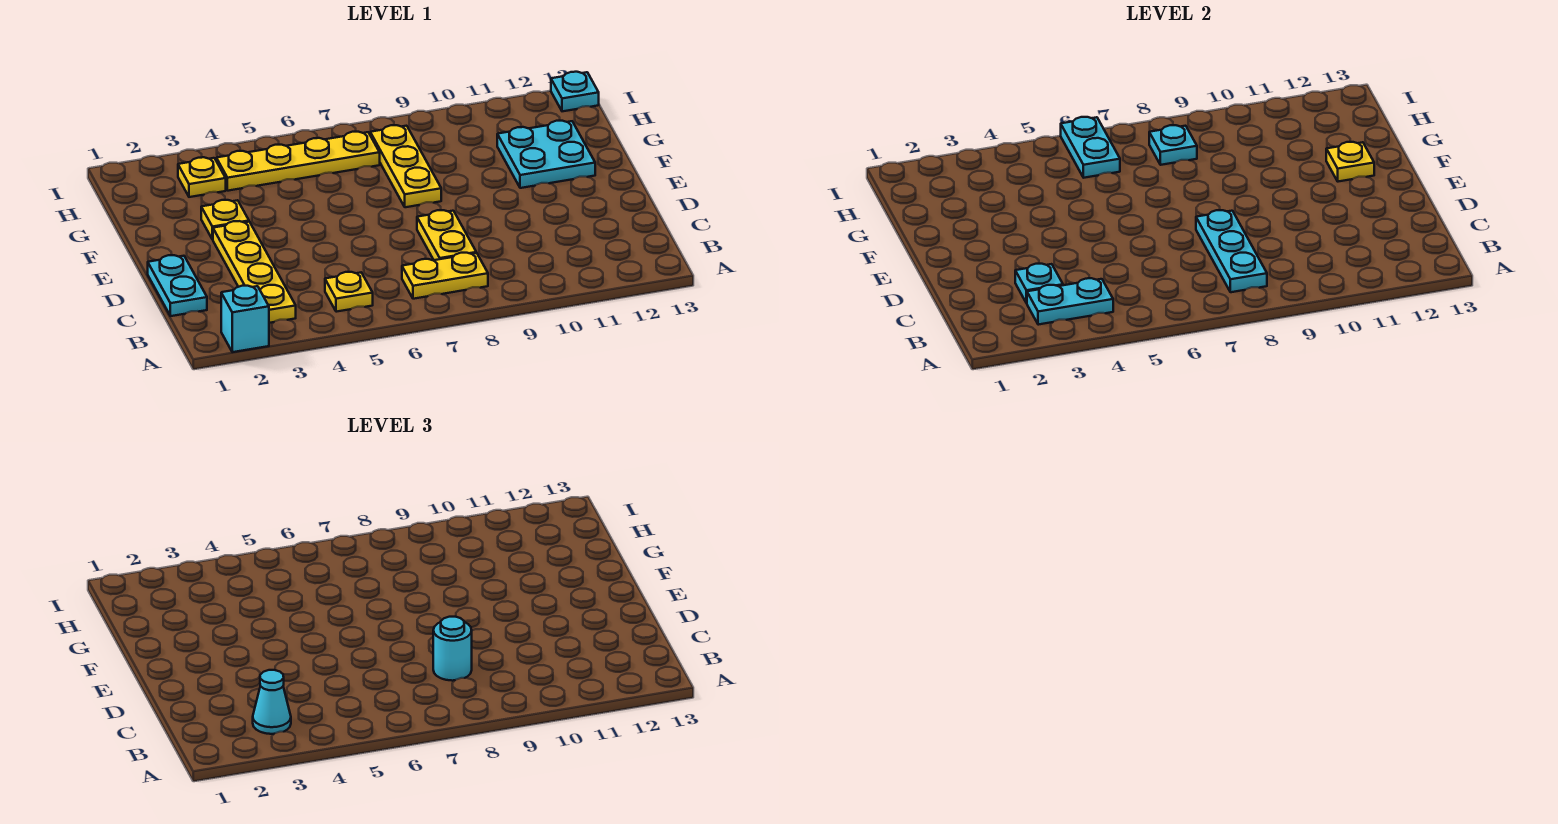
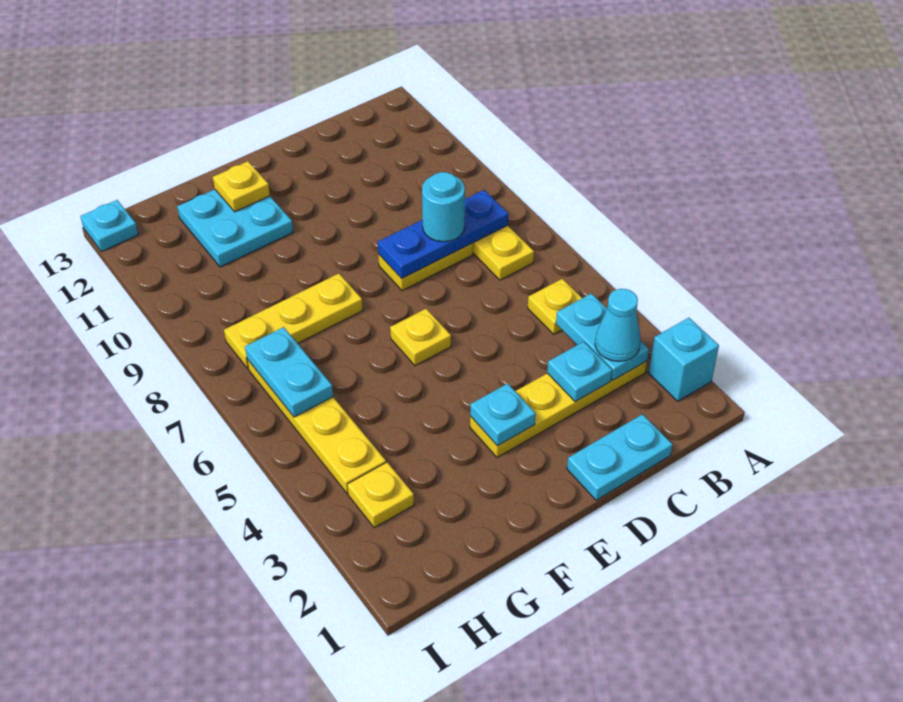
cyan plate B8:D8 level 2 -> blue plate B8:D8 level 2
yellow plate F3 level 1 -> yellow plate E6 level 1
cyan plate H6:I6 level 2 -> cyan plate H6:H7 level 2
cyan plate H8 level 2 -> cyan plate E3 level 2

